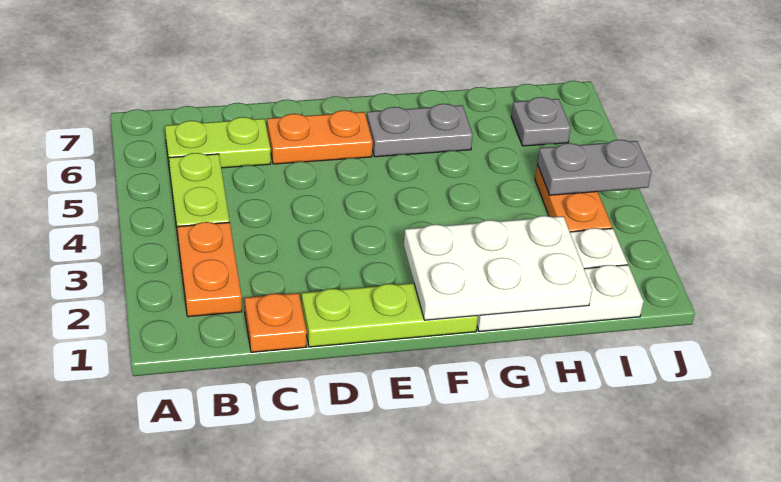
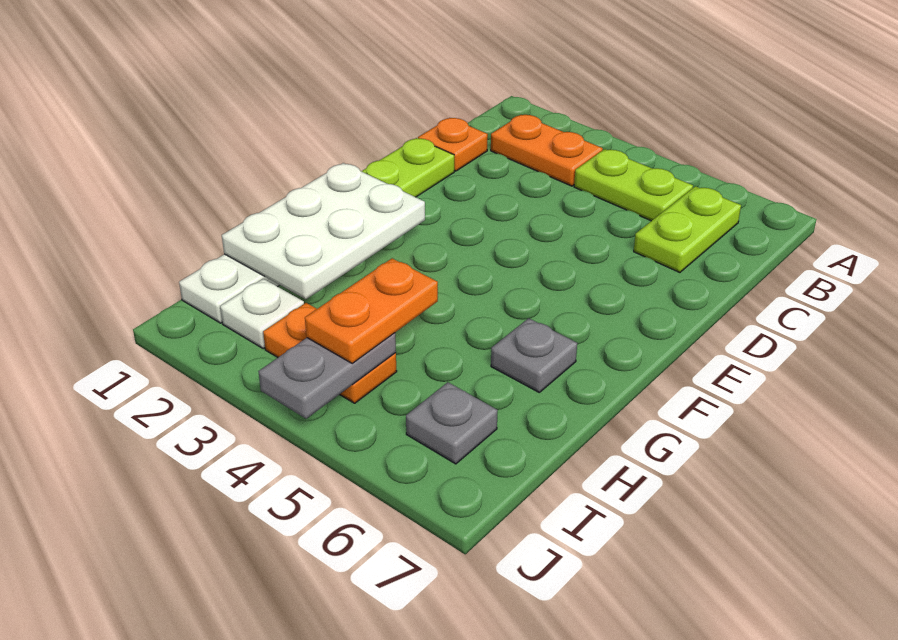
orange plate D6:E6 level 1 -> orange plate H4:I4 level 3
grey plate F6:G6 level 1 -> grey plate G6 level 1

